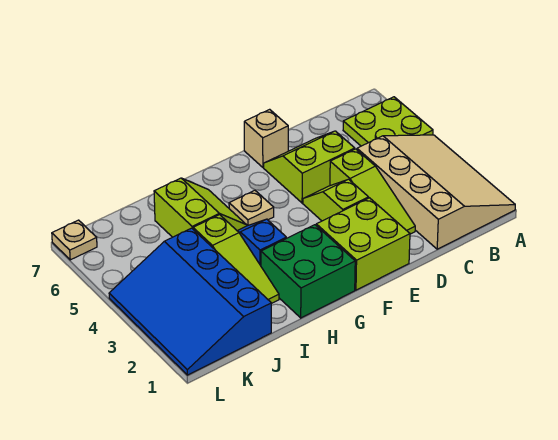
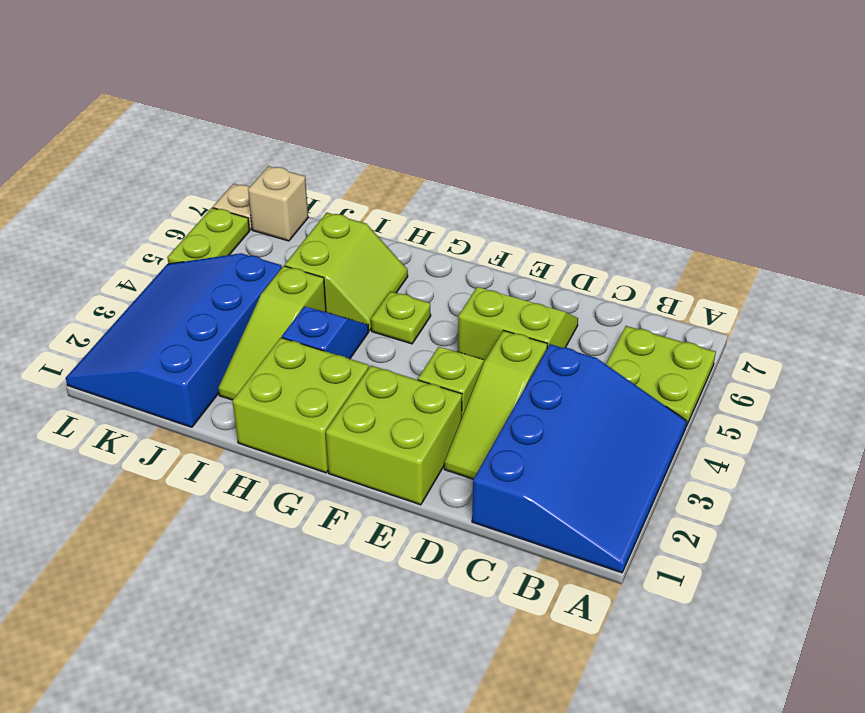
tan slope A1:C4 level 1 top C -> blue slope A1:C4 level 1 top C
tan brick E7 level 1 -> tan brick K7 level 1
green brick G1:H2 level 1 -> lime brick G1:H2 level 1
tan plate G5 level 1 -> lime plate G5 level 1
none -> lime plate L5:L6 level 1

